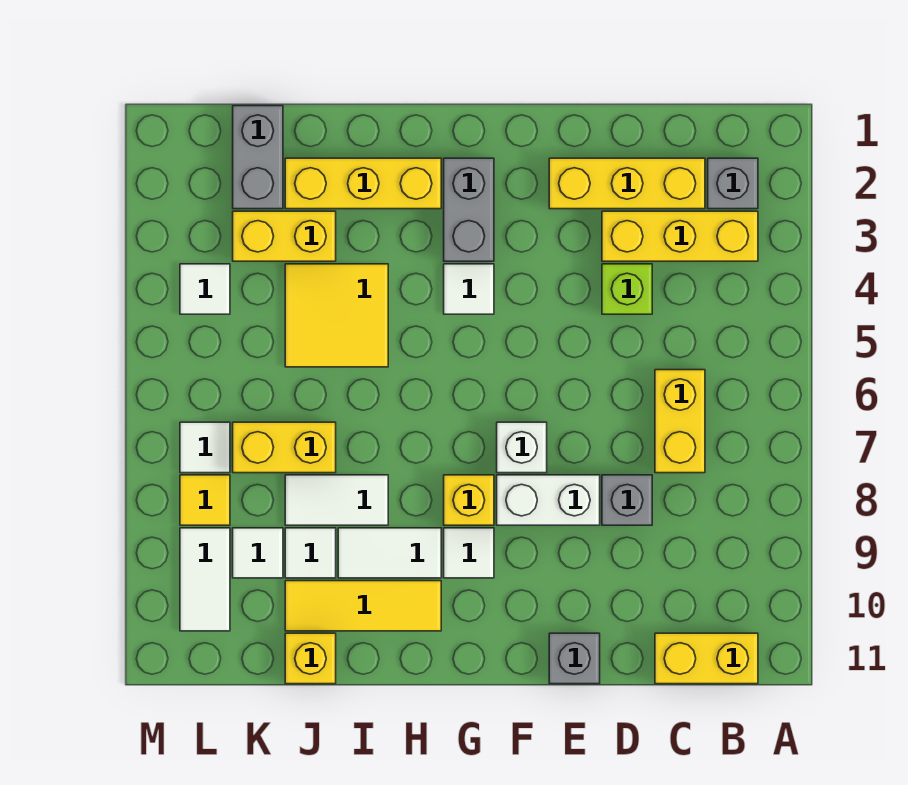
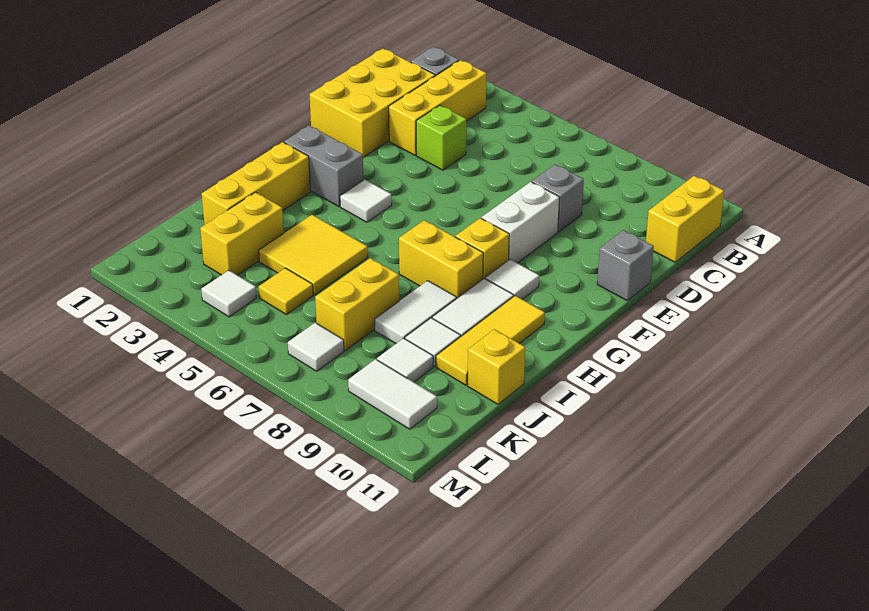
yellow brick C2:E2 level 1 -> yellow brick C1:E2 level 1
yellow brick C6:C7 level 1 -> yellow brick H7:H8 level 1
white brick F7 level 1 -> none
grey brick K1:K2 level 1 -> none
yellow tile L8 level 1 -> yellow tile K5 level 1

